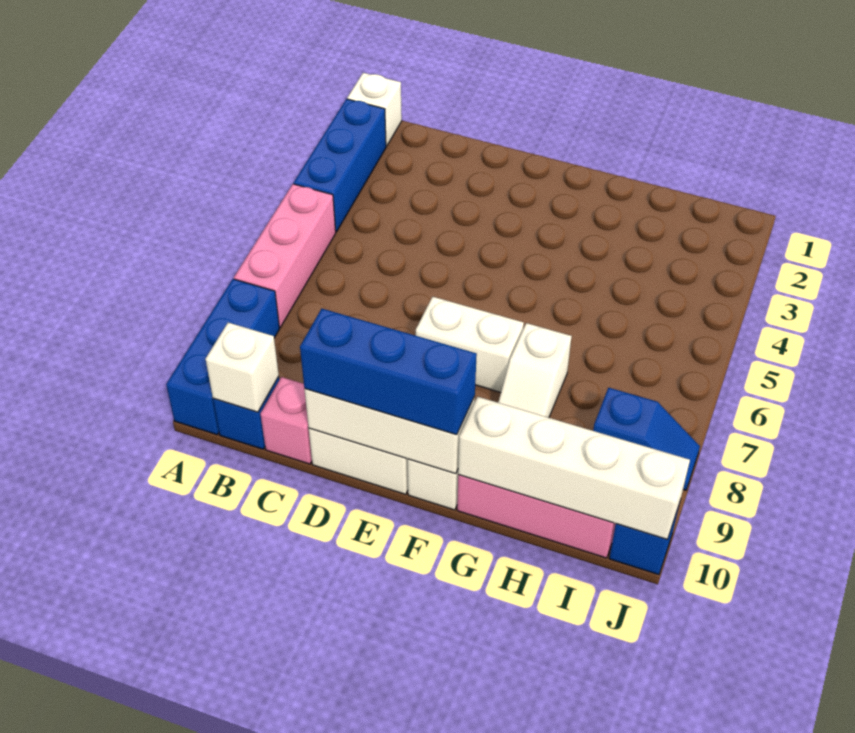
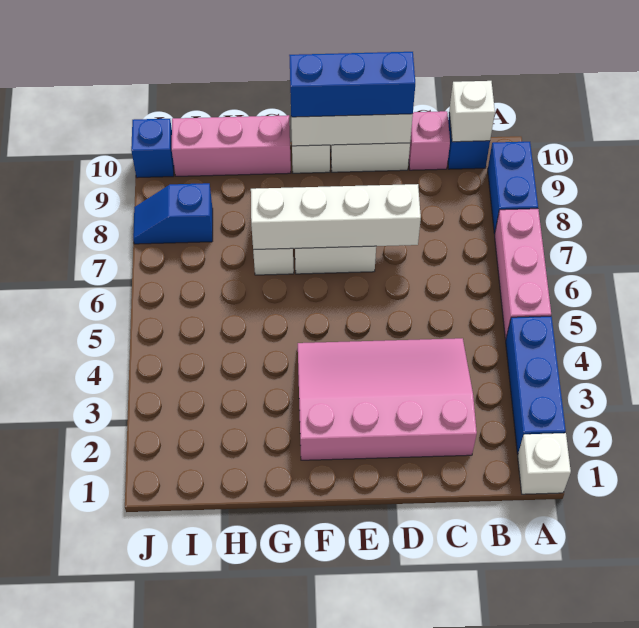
blue brick A8:A10 level 1 -> blue brick A8:A9 level 1
none -> pink slope C2:F4 level 1 top 2
white brick G10:J10 level 2 -> white brick D7:G7 level 2

